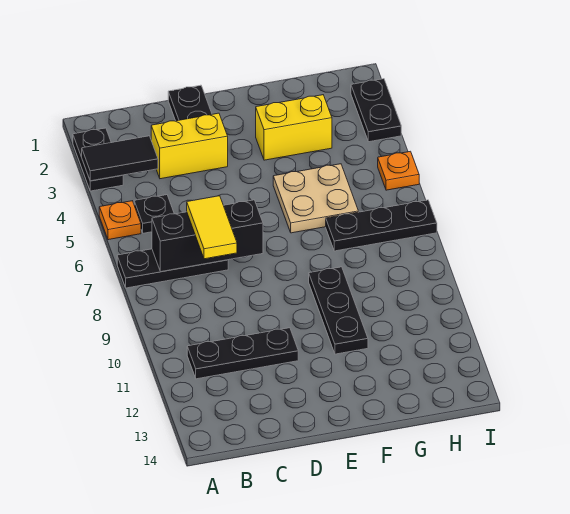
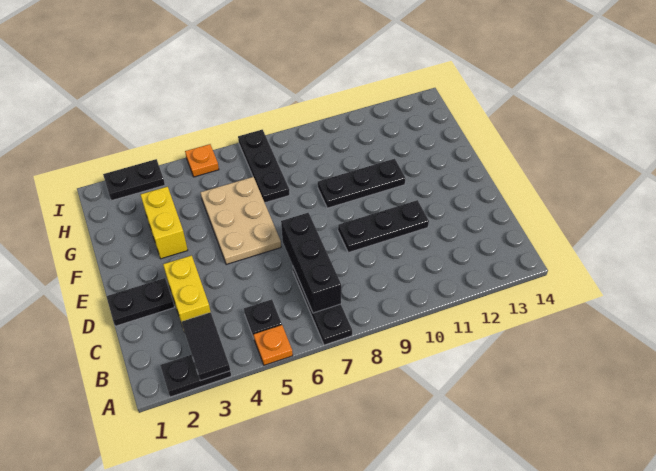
black plate B11:D11 level 1 -> black plate D9:D11 level 1
yellow tile C7:C8 level 3 -> none
tan plate F5:G6 level 1 -> tan plate E5:G6 level 1

